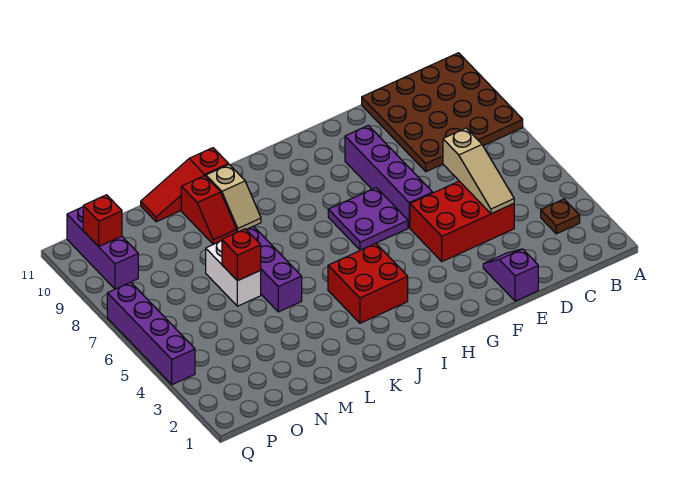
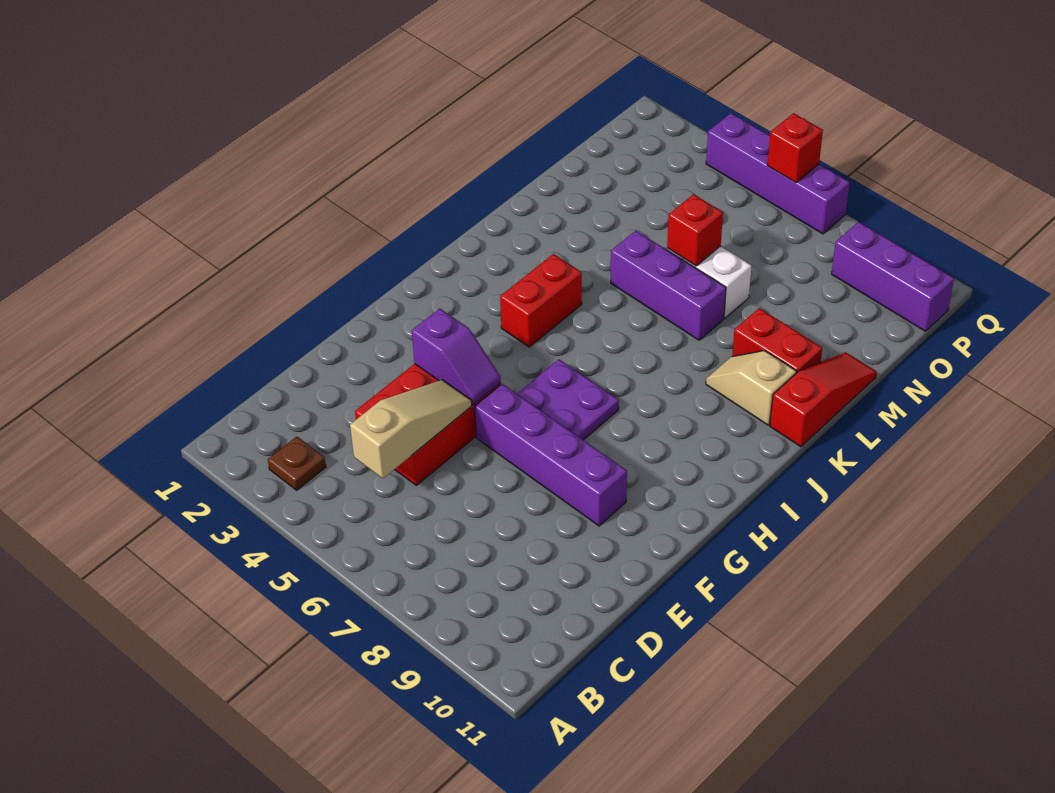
brown plate A8:D11 level 1 -> none
tan slope D4:D6 level 2 top 6 -> tan slope C5:E5 level 2 top C
purple slope E1:E2 level 1 top 1 -> purple slope F4:F5 level 2 top 4
red brick I3:J4 level 1 -> red brick I4:J4 level 1
red slope L9:L10 level 1 top 10 -> red brick L9:L10 level 1
red brick P10 level 2 -> red brick Q6 level 2

